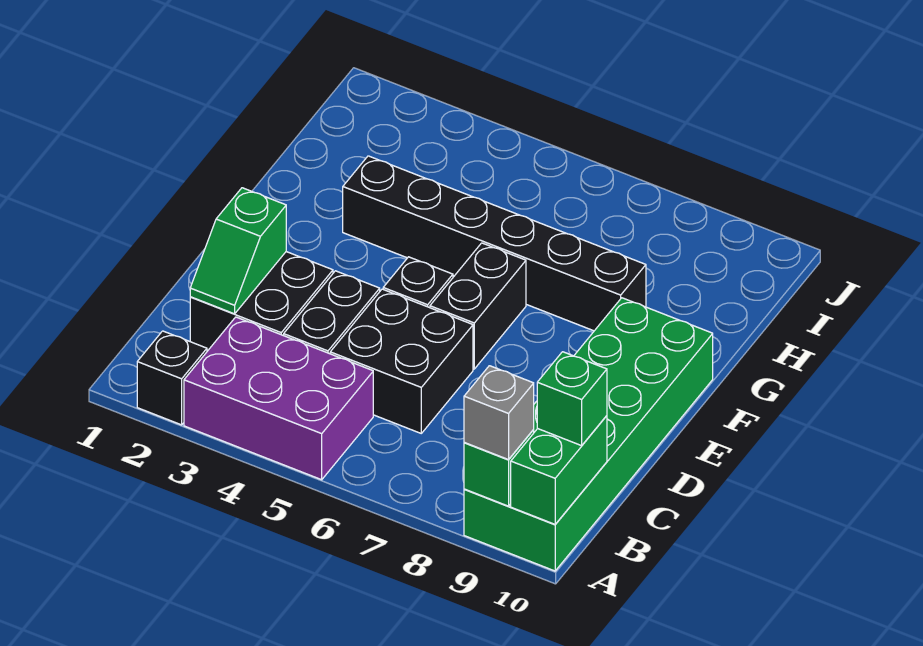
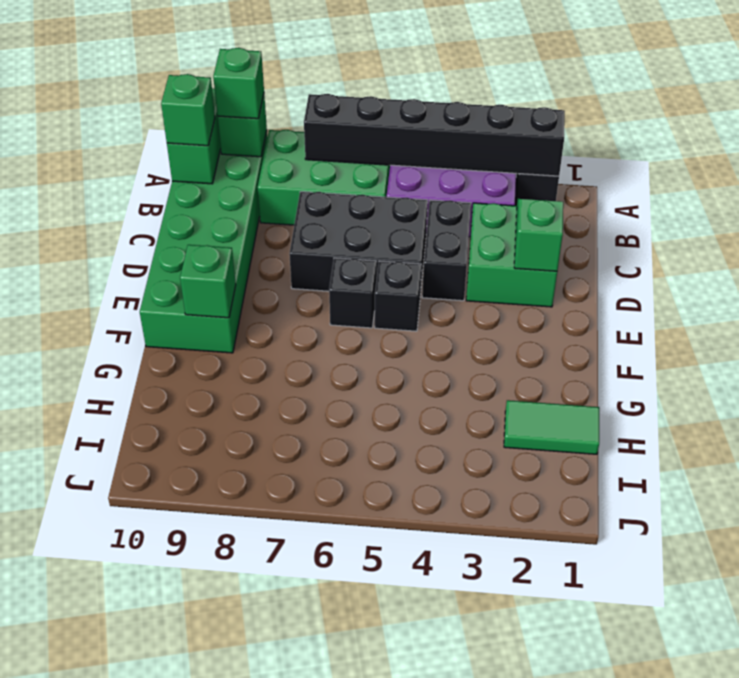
none -> green brick A6:B8 level 1
grey brick A9 level 3 -> green brick A9 level 3
black brick C2:D3 level 1 -> green brick C2:D3 level 1
black brick C5:D6 level 1 -> black brick C5:D7 level 1
black brick E6:F6 level 1 -> black brick E6 level 1
none -> green brick F9 level 2
black brick G3:G8 level 1 -> black brick A2:A7 level 2
none -> green tile H1:H2 level 1

